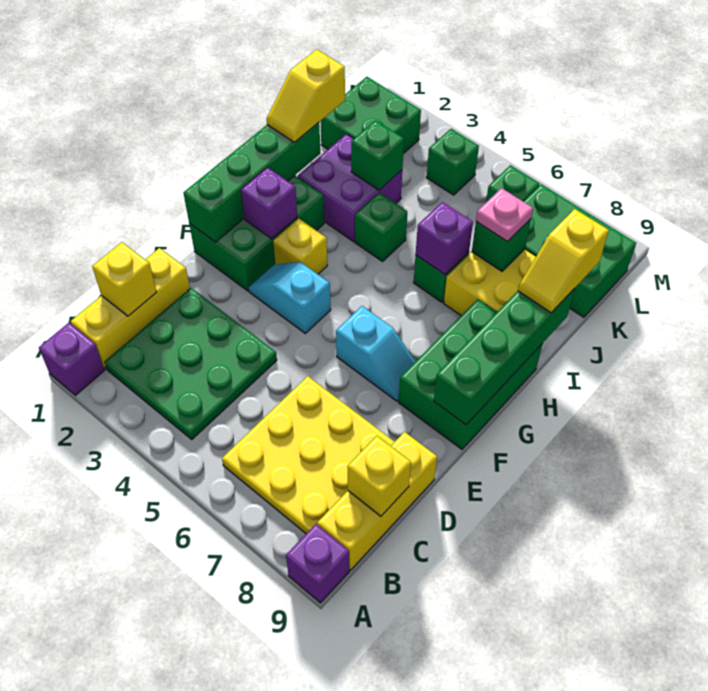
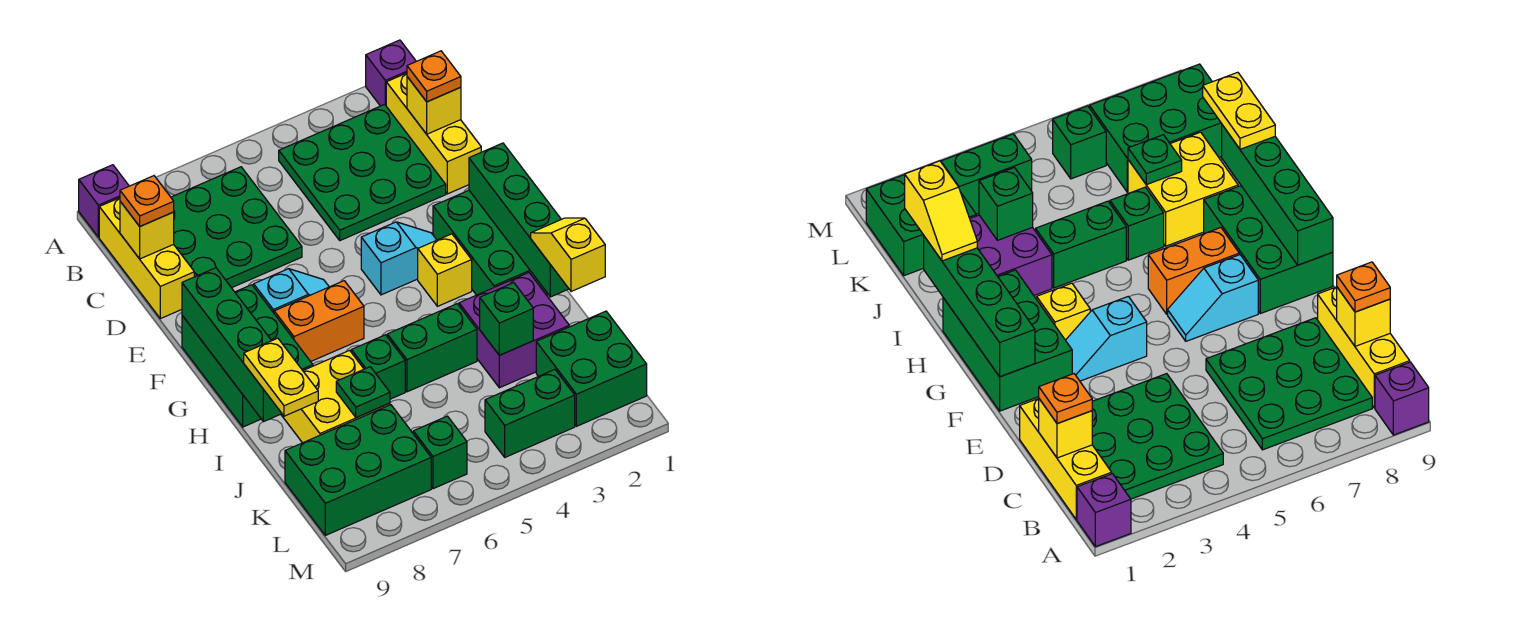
yellow plate B6:D8 level 1 -> green plate B6:D8 level 1
none -> orange plate C1 level 3
none -> orange plate C9 level 3
cyan slope F6:F7 level 1 top 6 -> cyan slope F6:F7 level 1 top 7
purple brick G2 level 2 -> none
none -> orange brick G6:G7 level 1
green brick I4 level 1 -> green brick I4:I5 level 1
purple brick I6 level 2 -> none
yellow slope I9:J9 level 3 top J -> yellow plate I9:J9 level 3
green brick J7 level 2 -> green plate J7 level 2
pink plate J7 level 3 -> none
green brick L4 level 1 -> green brick L3:L4 level 1

